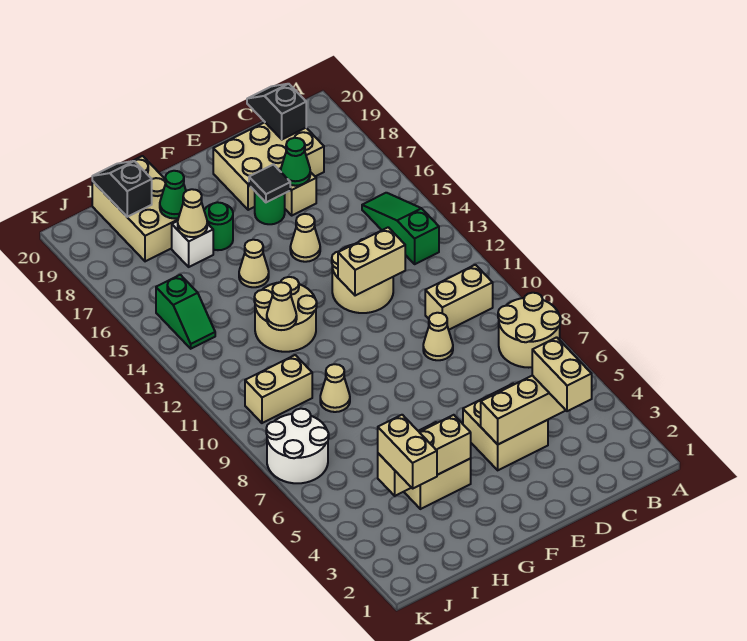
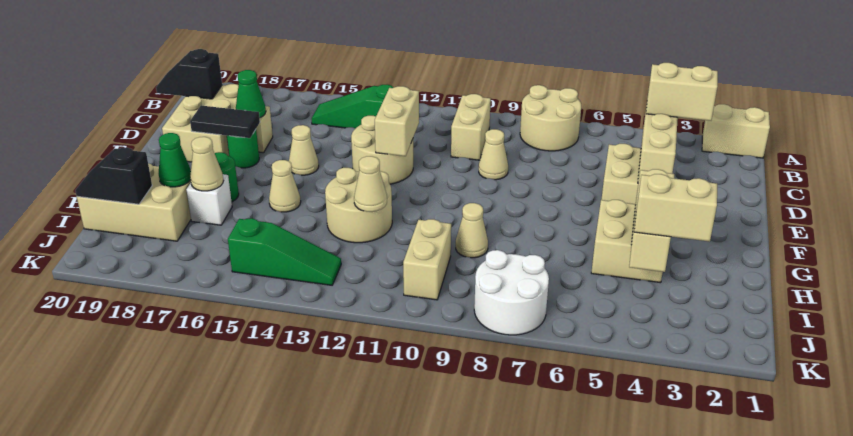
none -> tan brick A1:A2 level 1
black tile E17 level 2 -> black tile E17:E18 level 2
green slope J14:J15 level 1 top 15 -> green slope J13:J15 level 1 top 15

